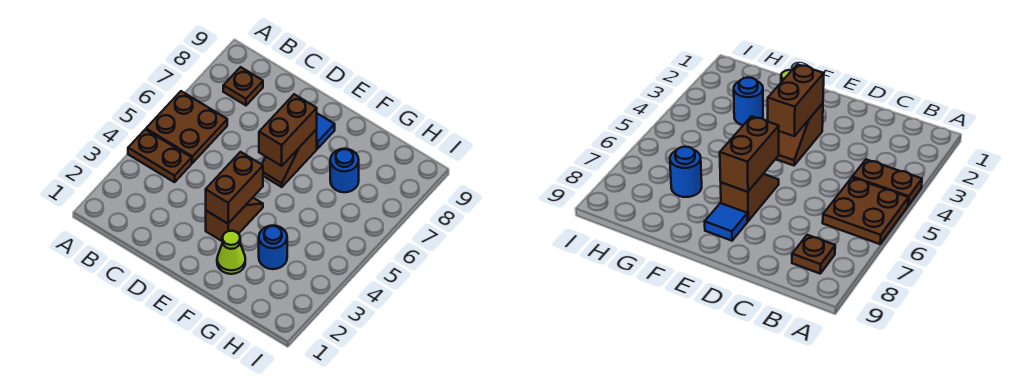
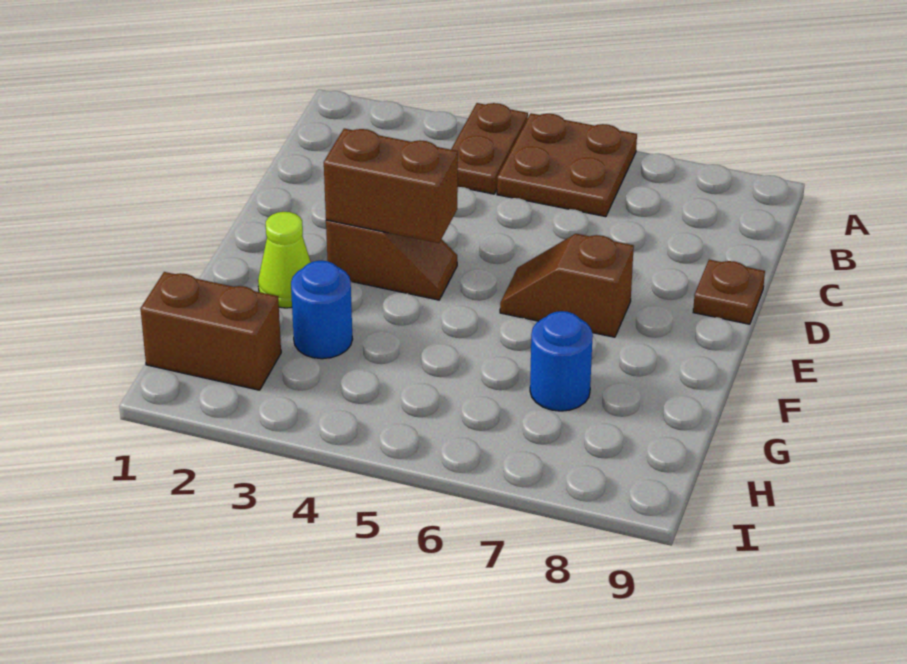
brown plate B8 level 1 -> brown plate D9 level 1
brown brick E6:E7 level 2 -> brown brick H1:H2 level 1
blue tile E8 level 1 -> none

